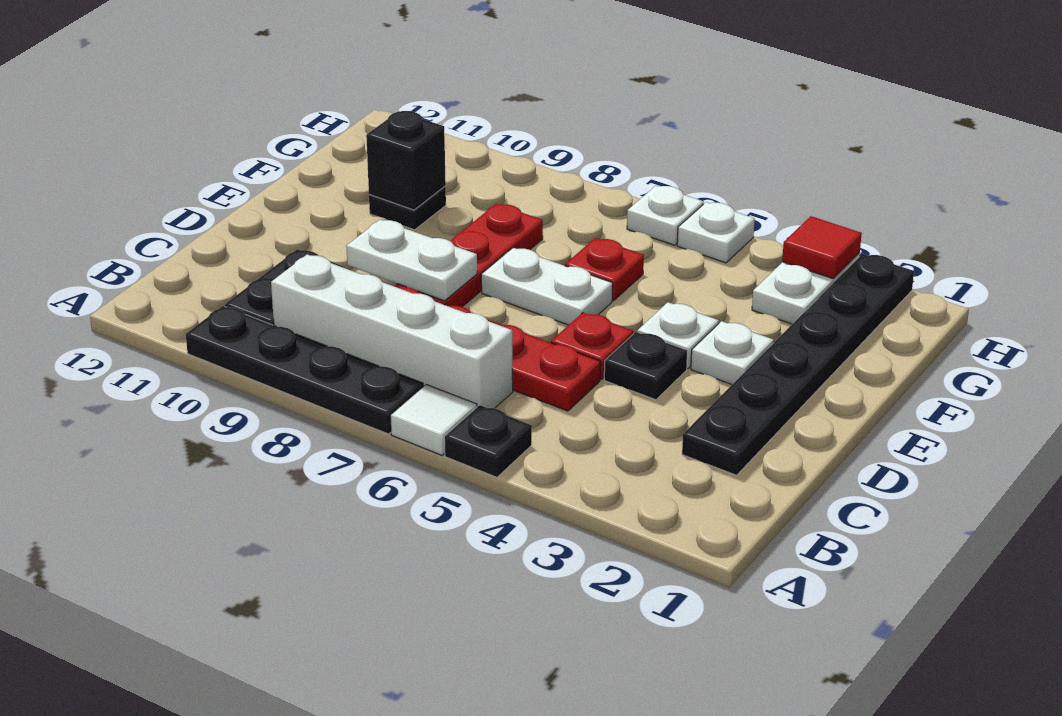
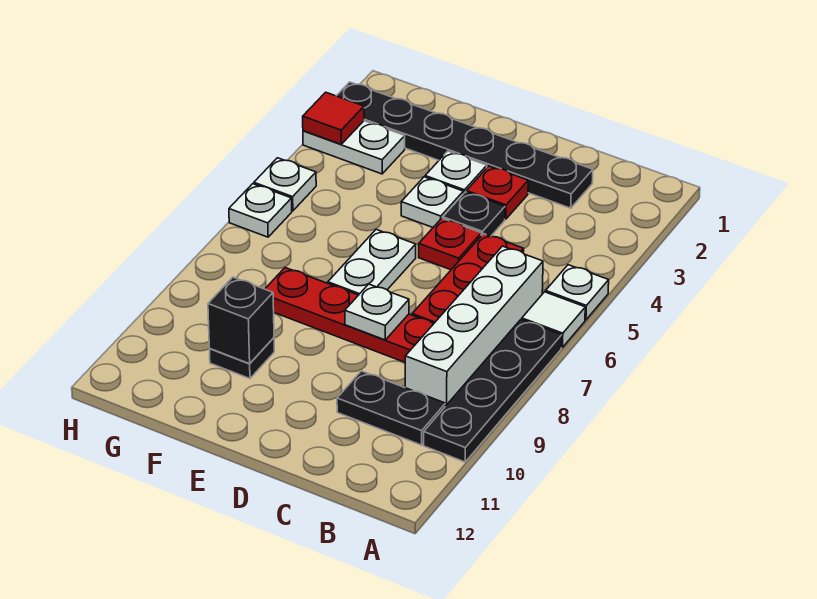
black plate A5 level 1 -> white plate A5 level 1
white plate D8:D9 level 2 -> white plate D8 level 2
red plate F6 level 1 -> red plate D3 level 1

